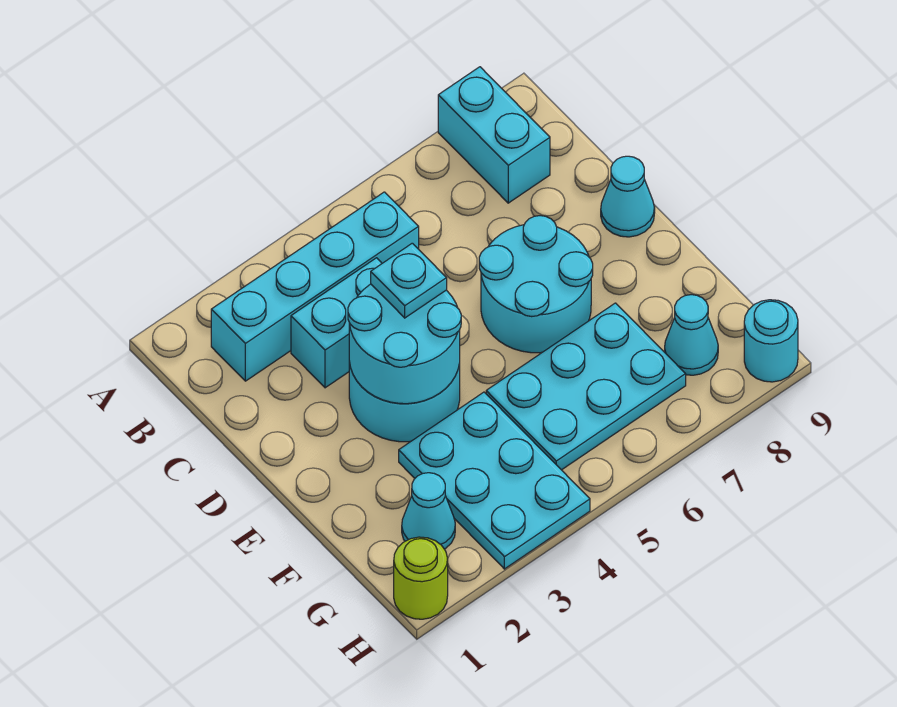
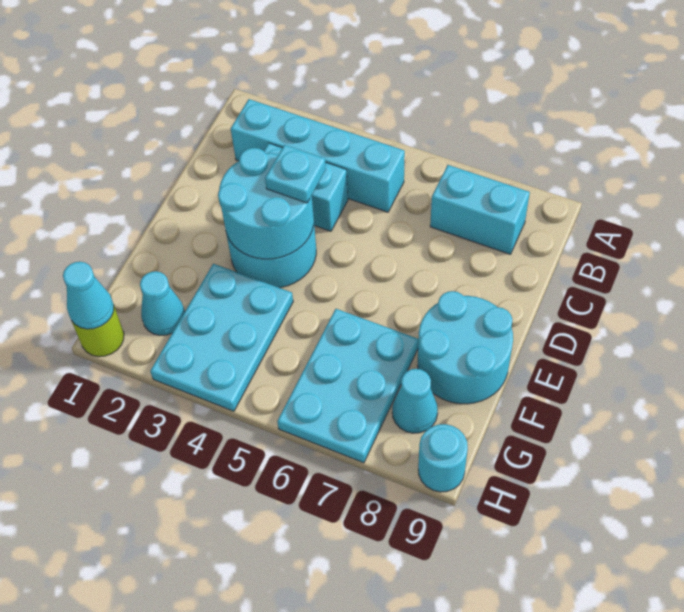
cyan brick A8:B8 level 1 -> cyan brick B7:B8 level 1
cyan round brick D6:E7 level 1 -> cyan round brick E8:F9 level 1
cyan cone D9 level 1 -> cyan cone H1 level 2
cyan plate F5:G7 level 1 -> cyan plate F6:H7 level 1

